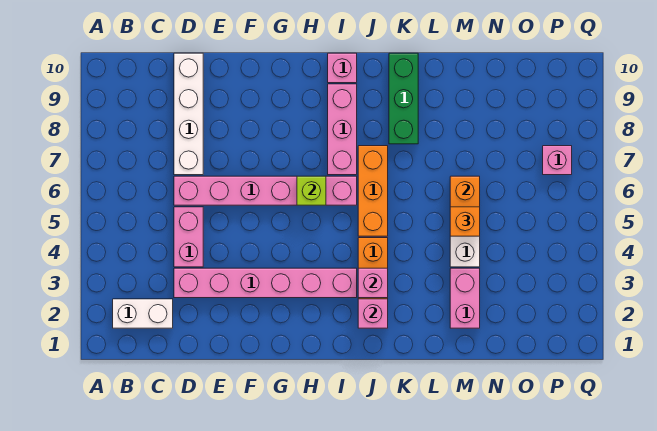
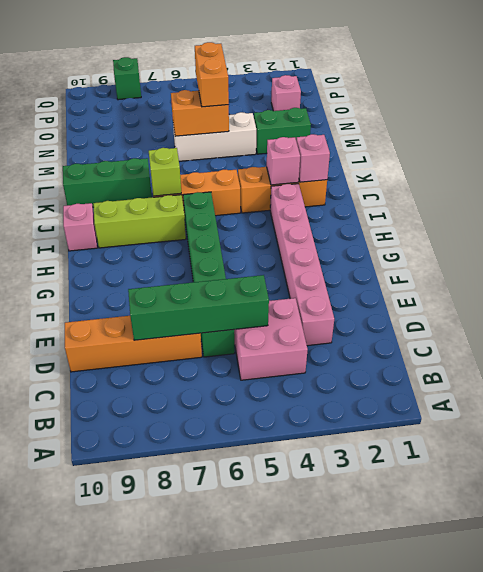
white brick B2:C2 level 1 -> none
pink brick D4:D5 level 1 -> pink brick C4:D5 level 1
none -> green brick D5:D8 level 2
pink brick D6:I6 level 1 -> green brick D6:I6 level 1
white brick D7:D10 level 1 -> orange brick D7:D10 level 1
lime brick H6 level 2 -> lime brick J7 level 2
pink brick I7:I9 level 1 -> lime brick I7:I9 level 1
pink brick M2:M3 level 1 -> green brick M2:M3 level 1
orange brick M5 level 3 -> orange brick M5:N5 level 3
pink brick P7 level 1 -> pink brick O2 level 1
none -> green brick Q8 level 1

